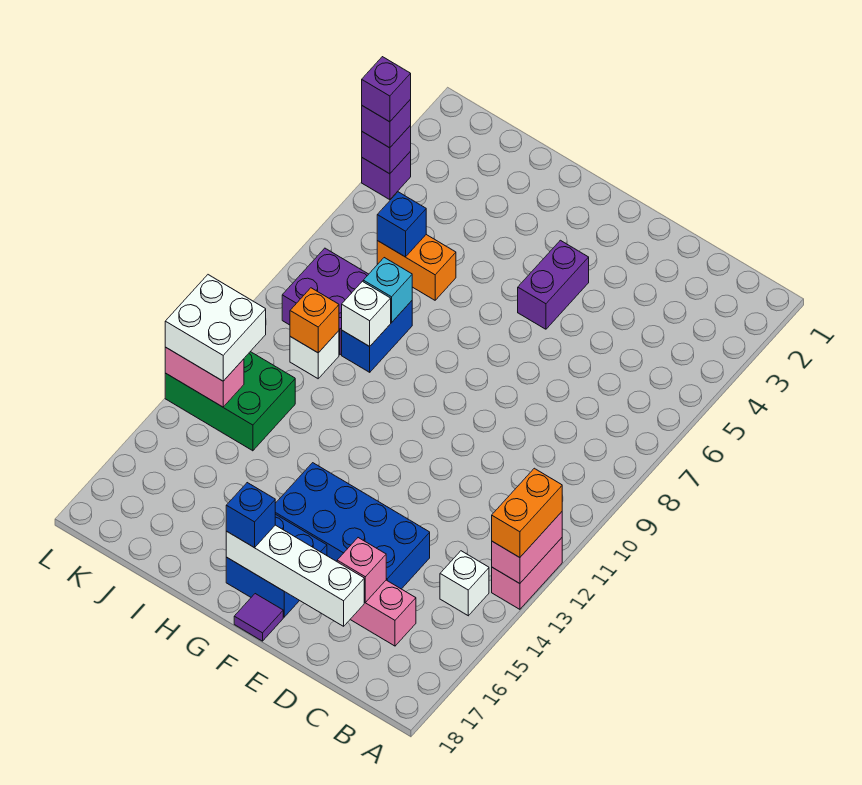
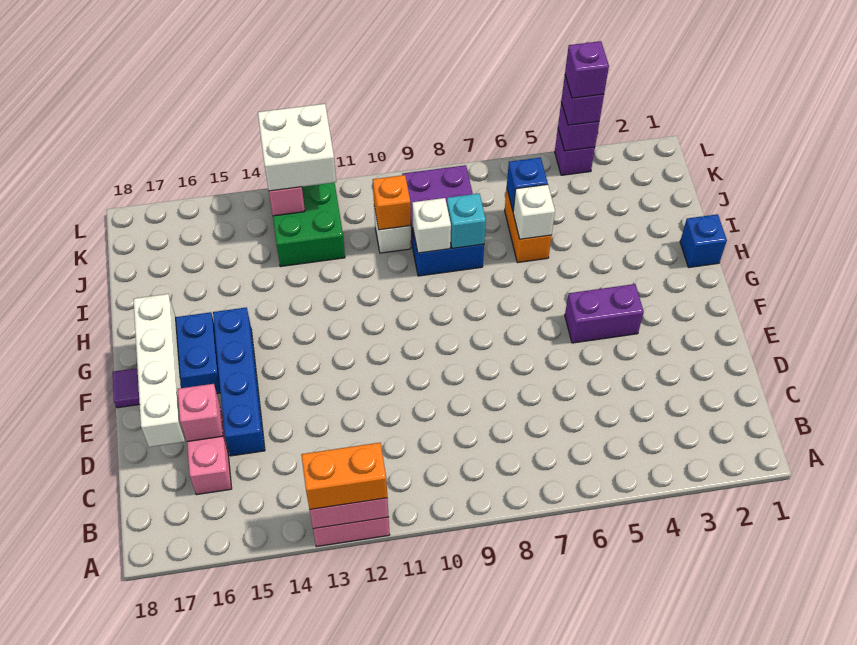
white brick B14 level 1 -> white brick I6 level 2
blue brick D14:G15 level 1 -> blue brick D15:G15 level 1
blue brick G17 level 3 -> blue brick H1 level 1

